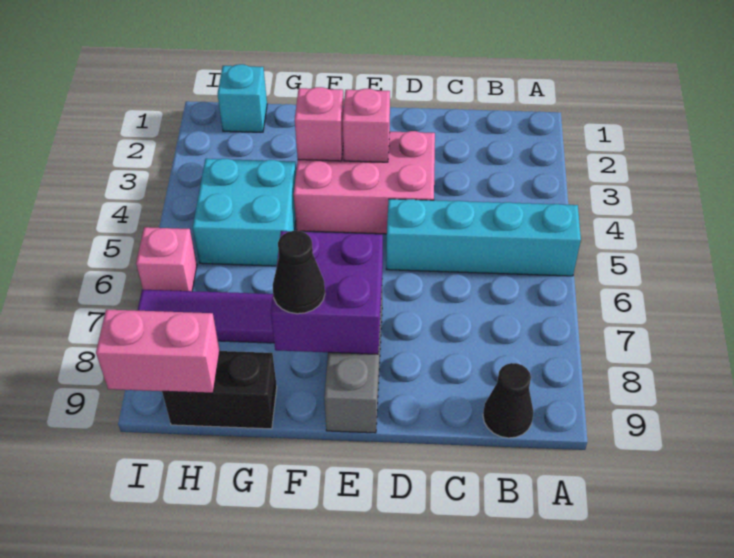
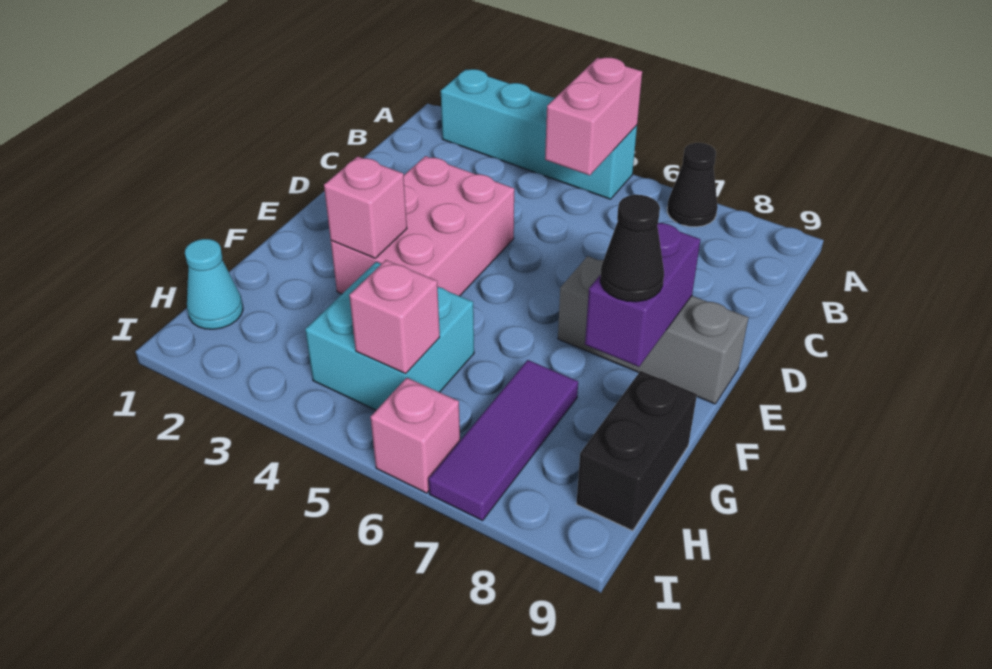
cyan brick A5:D5 level 1 -> cyan brick A2:A5 level 1
black cone B9 level 1 -> black cone A7 level 1
pink brick E3 level 2 -> pink brick H5 level 2
purple brick E7:F8 level 2 -> purple brick E8:F8 level 2
cyan brick H1 level 1 -> cyan cone H1 level 1
pink brick H9:I9 level 2 -> pink brick A5:B5 level 2

